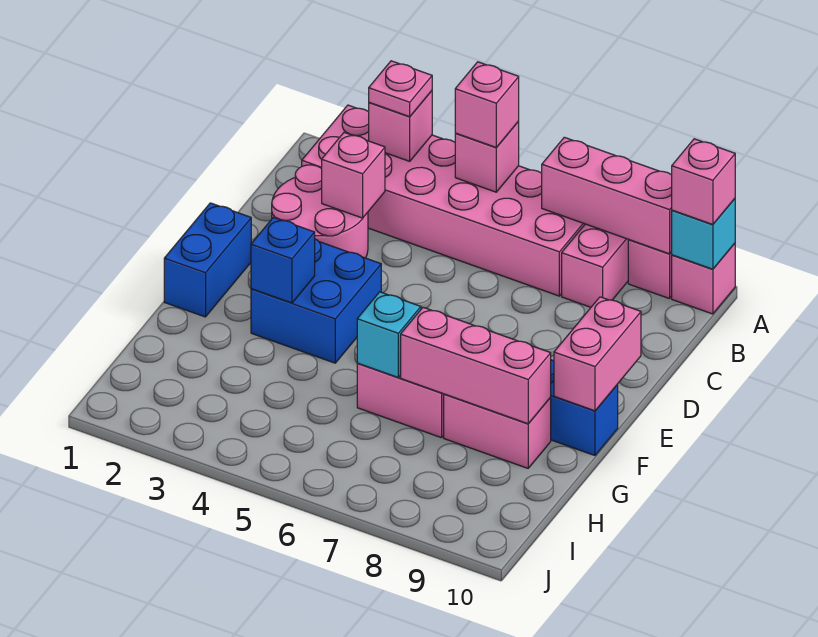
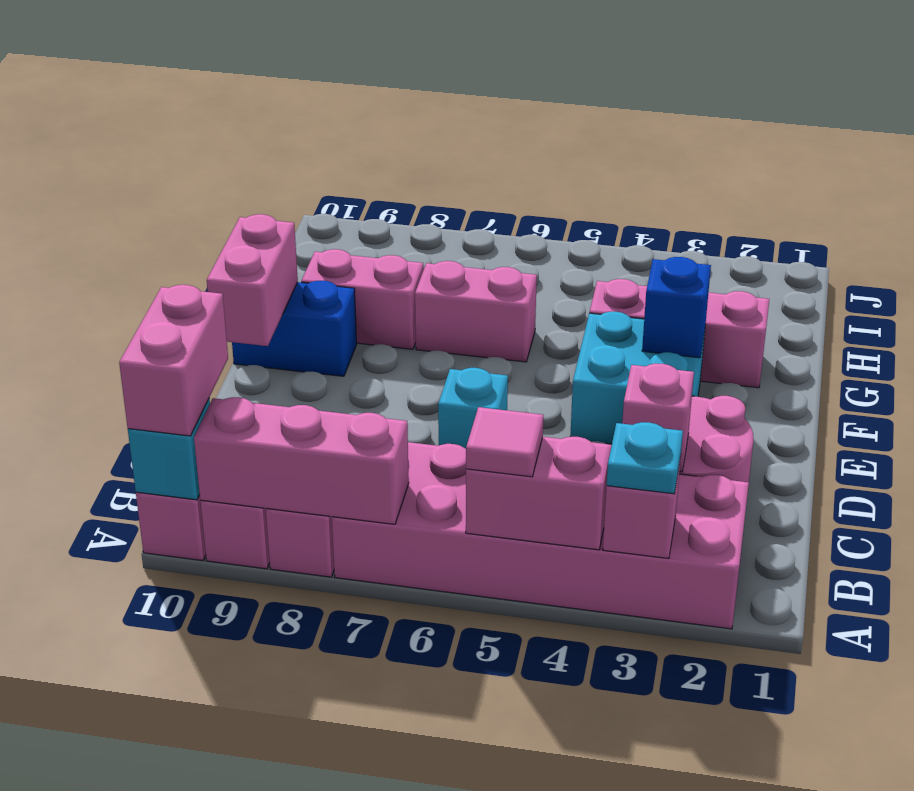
pink plate A3 level 3 -> cyan plate A3 level 3
pink brick A5 level 2 -> pink brick A4:A5 level 2
pink brick A5 level 3 -> pink tile A5 level 3
pink brick A10 level 3 -> pink brick A10:B10 level 3
blue brick E1:F1 level 1 -> none
blue brick E3:F4 level 1 -> cyan brick E3:F4 level 1
cyan brick G6 level 2 -> cyan brick D6 level 1
pink brick G7:G9 level 2 -> pink brick G2:G4 level 1

